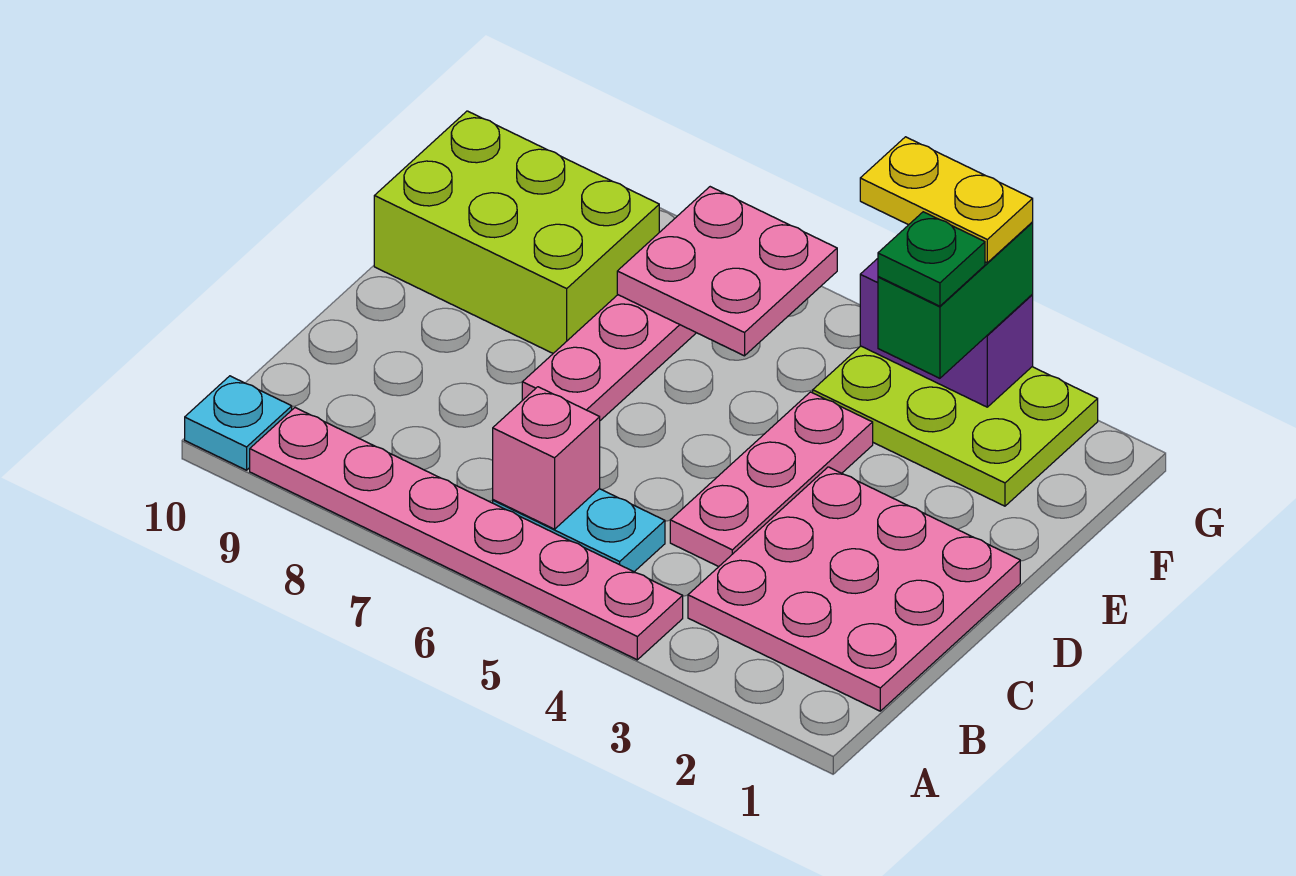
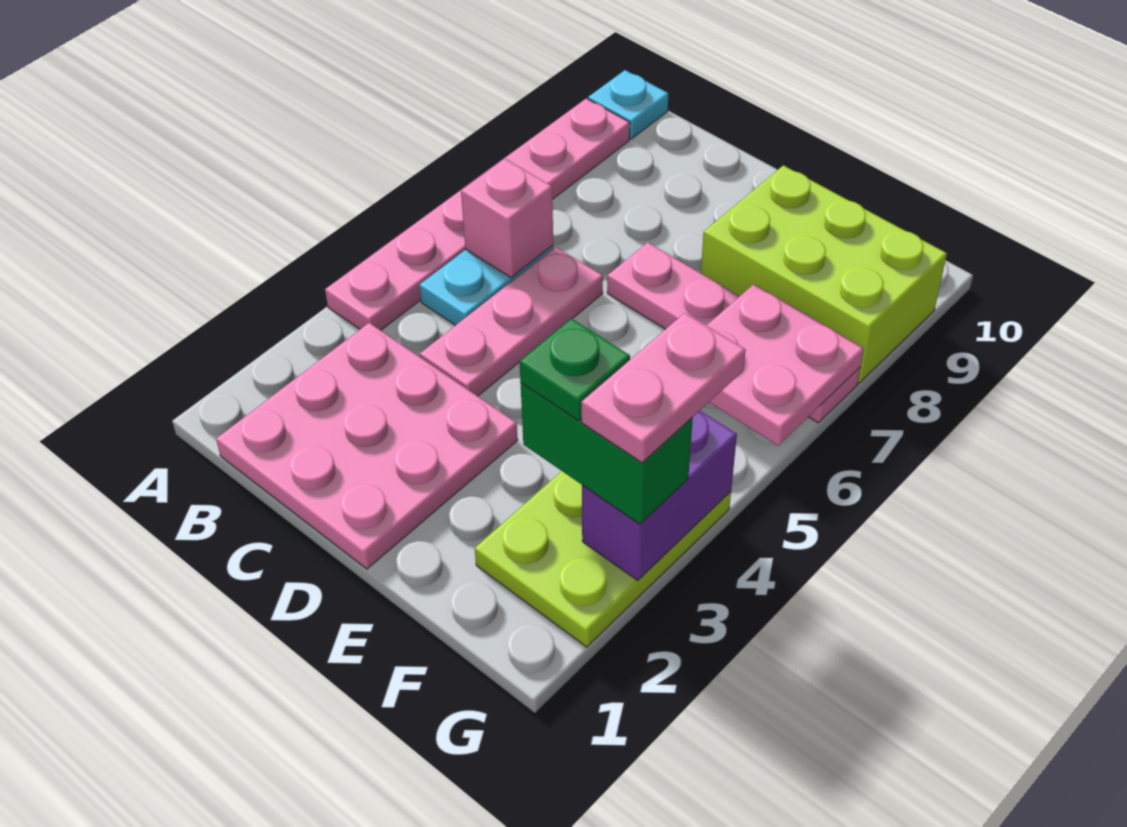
pink plate C4:E4 level 1 -> pink plate C4:C6 level 1
lime brick E8:F10 level 1 -> lime brick E8:G9 level 1
yellow plate G3:G4 level 4 -> pink plate G3:G4 level 4

